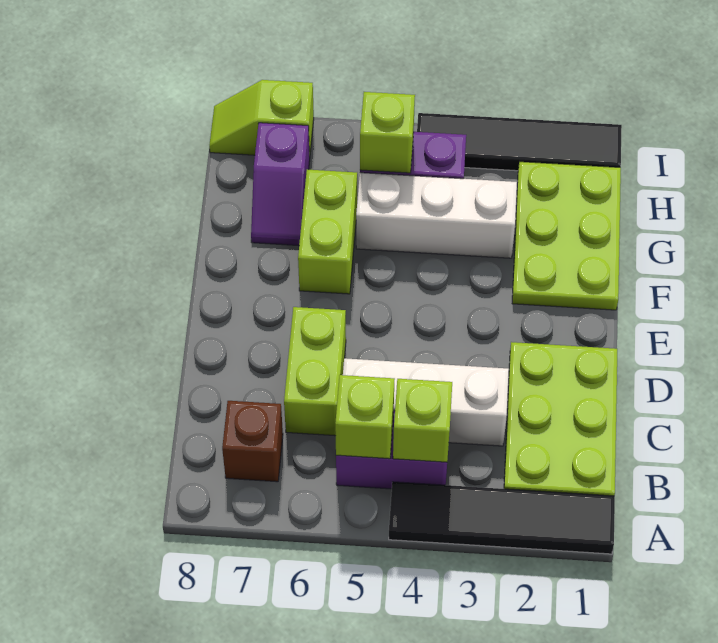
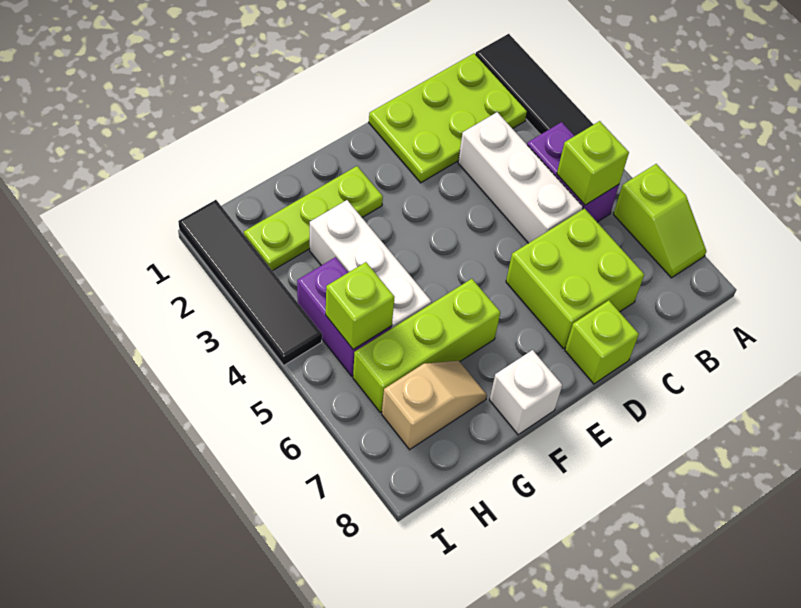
lime brick B4 level 2 -> lime brick D8 level 1
brown brick B7 level 1 -> none
lime brick C6:D6 level 1 -> lime brick C6:D7 level 1
lime plate F1:H2 level 1 -> lime plate F2:H2 level 1
lime brick F6:G6 level 1 -> lime brick F6:H6 level 1
none -> white brick F8 level 1
purple slope G7:H7 level 1 top H -> tan slope G7:H7 level 1 top H
lime slope I7:I8 level 1 top 7 -> lime slope A6:A7 level 1 top 6

